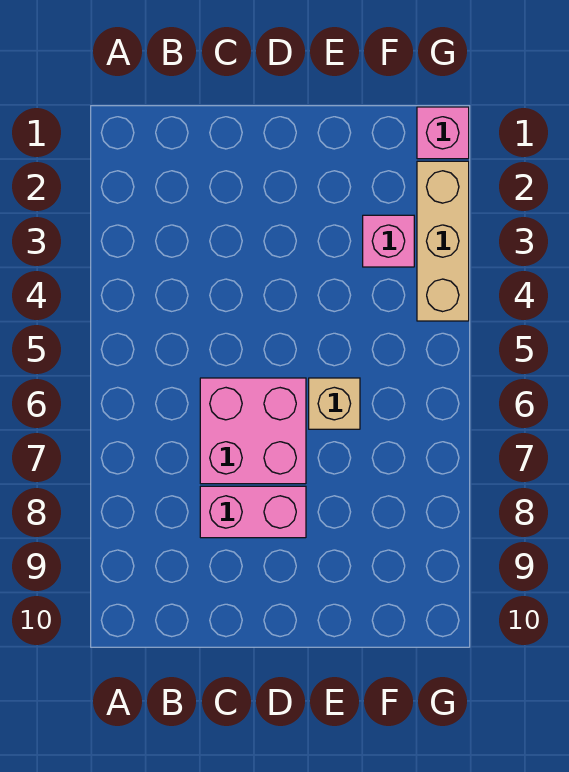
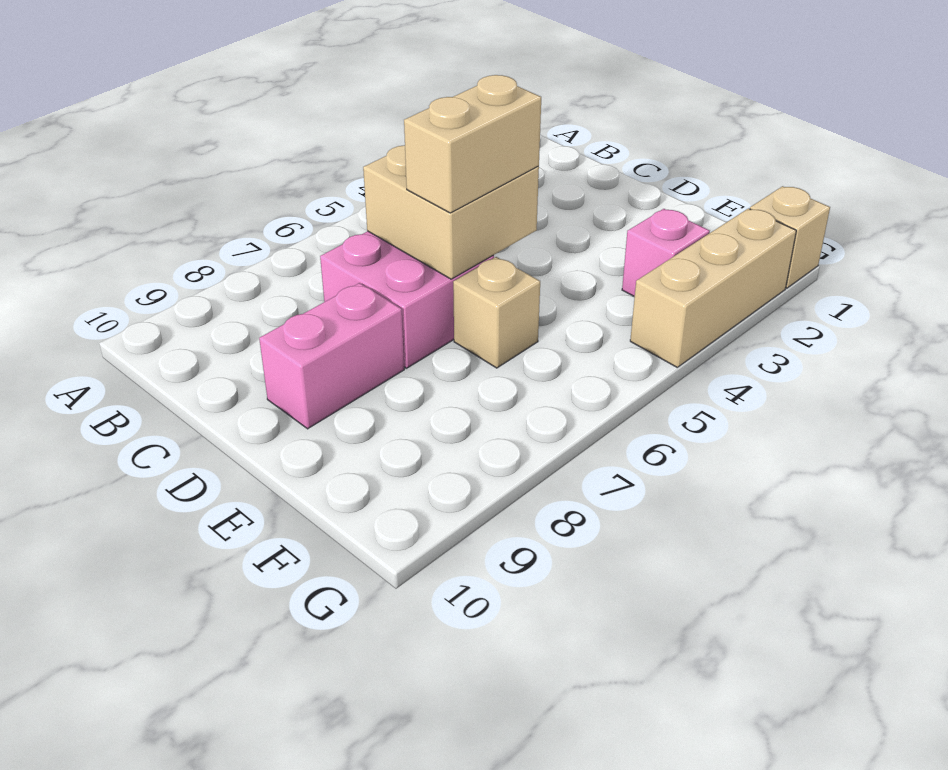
none -> tan brick C5:D6 level 2
pink brick C8:D8 level 1 -> pink brick D8:D9 level 1
none -> tan brick D5:D6 level 3
pink brick G1 level 1 -> tan brick G1 level 1

